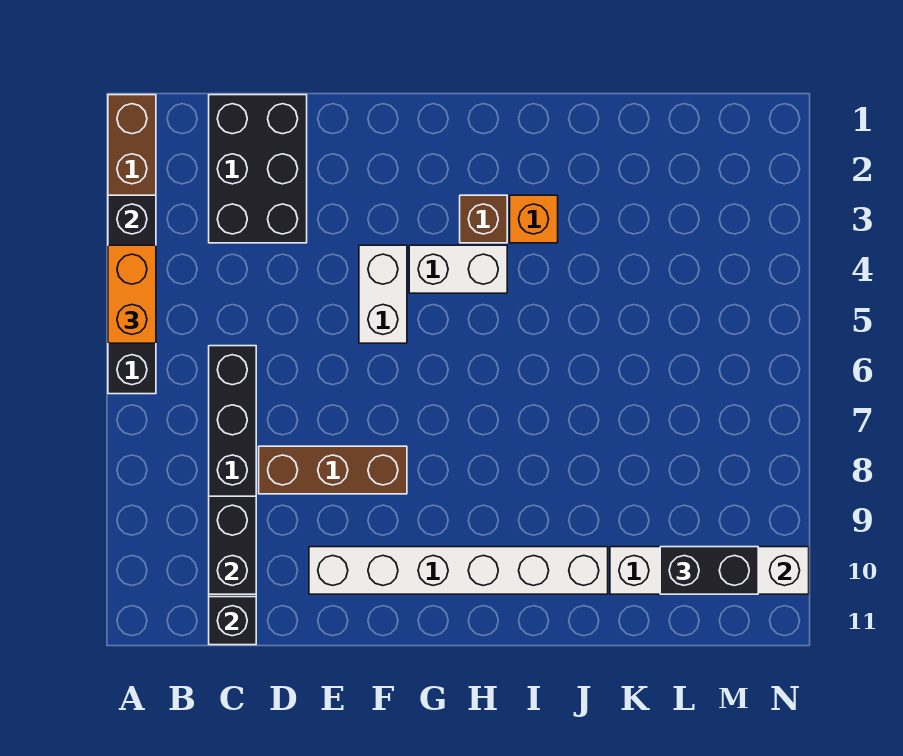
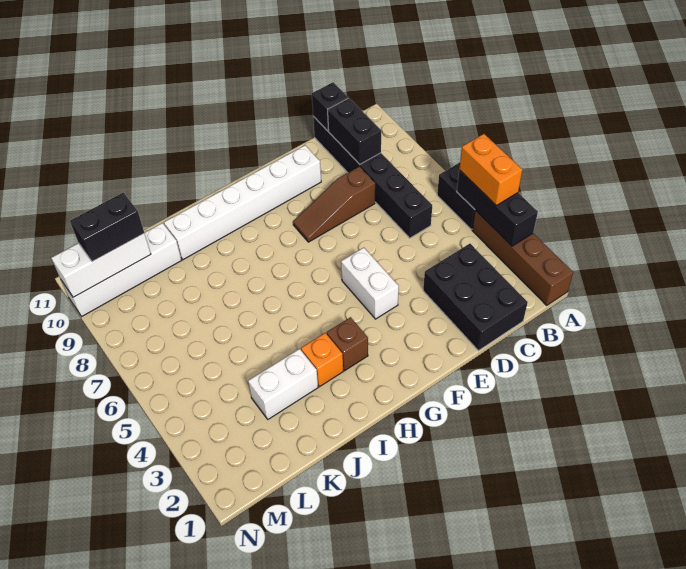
brown brick D8:F8 level 1 -> brown slope D8:F8 level 1 top D
white brick G4:H4 level 1 -> white brick J3:K3 level 1

